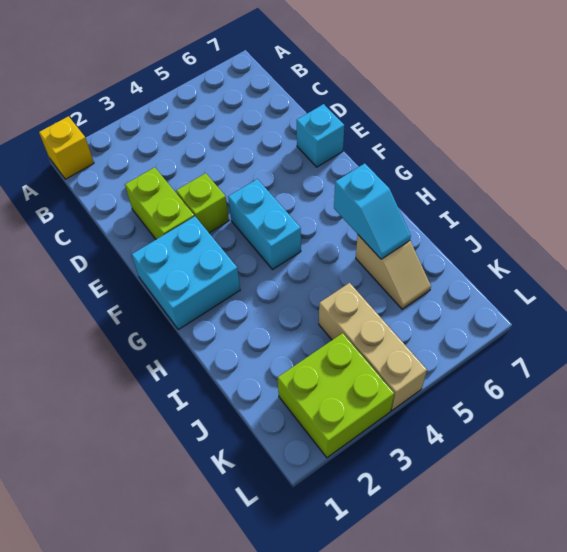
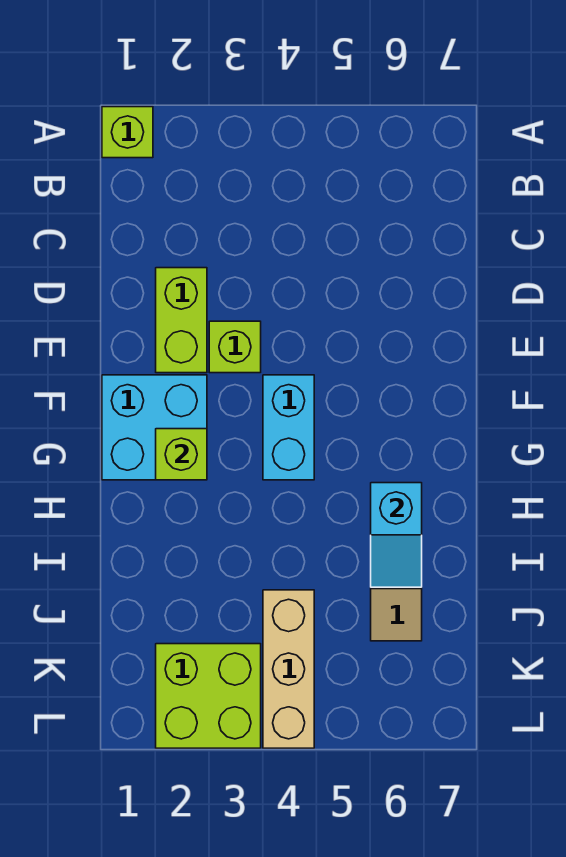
yellow brick A1 level 1 -> lime brick A1 level 1
cyan brick E7 level 1 -> none
none -> lime brick G2 level 2

